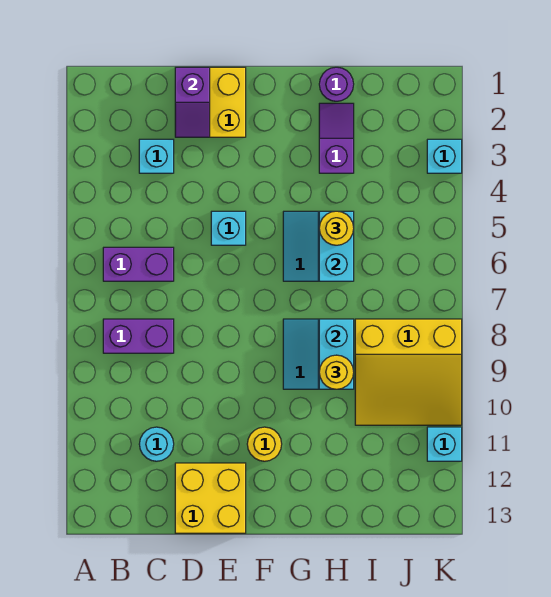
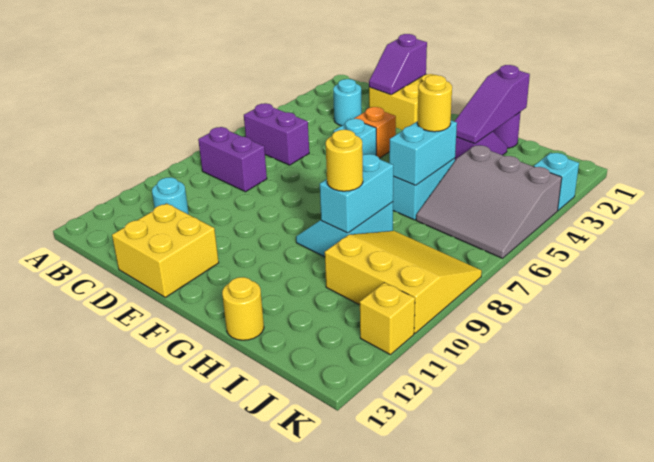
cyan brick C3 level 1 -> cyan round brick C3 level 1
none -> orange brick E4 level 1
yellow round brick F11 level 1 -> yellow round brick H13 level 1
none -> purple slope H1:H3 level 2 top 1
none -> grey slope I4:K6 level 1 top 4
yellow slope I8:K10 level 1 top 8 -> yellow slope I8:K10 level 1 top 10
cyan brick K11 level 1 -> yellow brick K11 level 1

